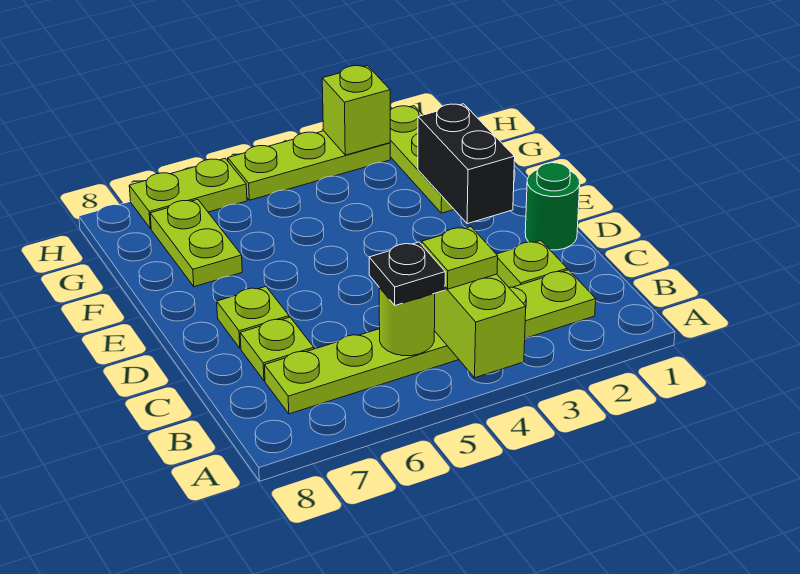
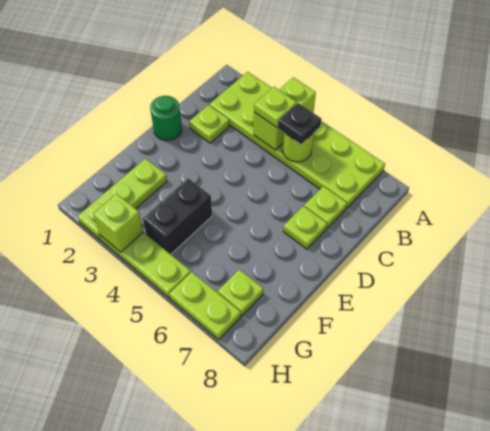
lime plate B2:B7 level 1 -> lime plate A2:B7 level 1
black brick E2:F2 level 2 -> black brick F4:G4 level 1
lime plate F7:G7 level 1 -> lime plate G7 level 1

